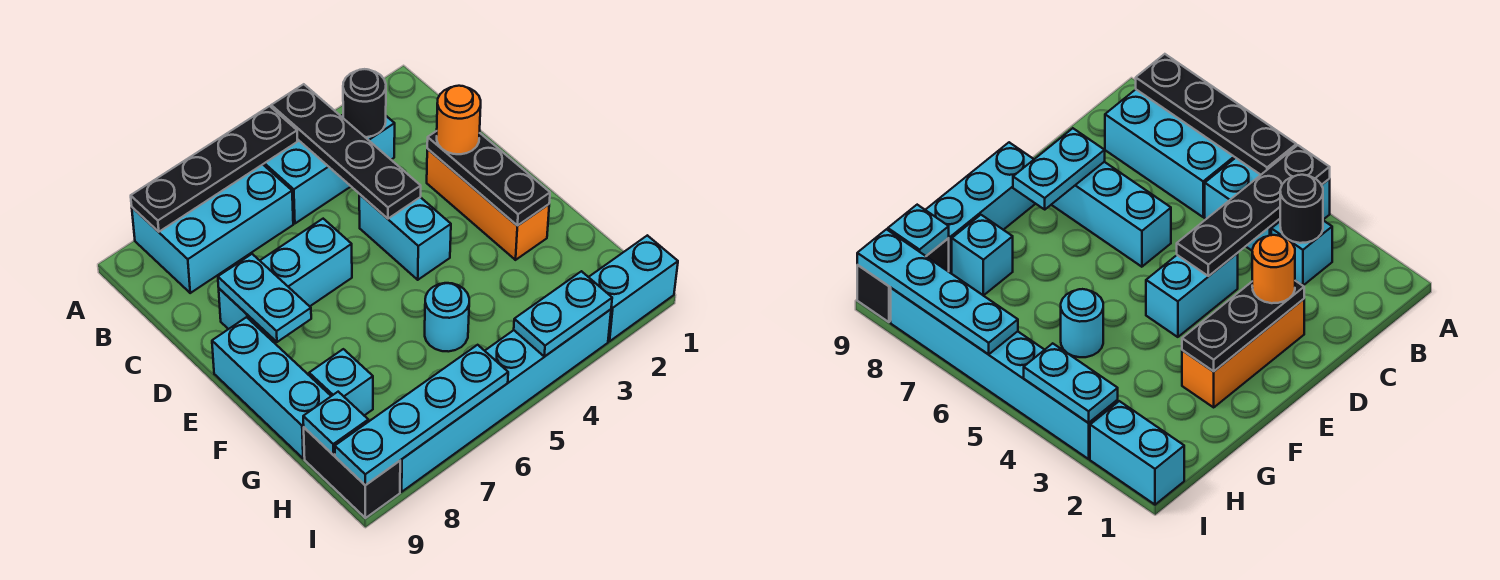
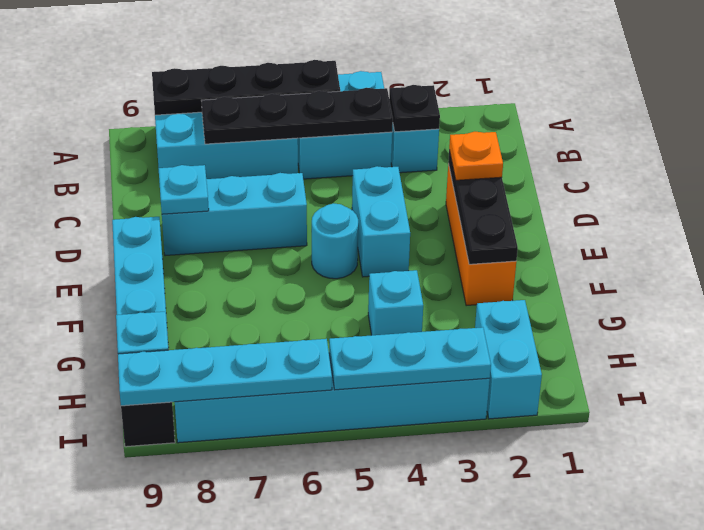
black plate A4:D4 level 2 -> black plate B4:B7 level 2
black round brick B3 level 2 -> black plate B3 level 2
orange round brick D2 level 3 -> orange plate D2 level 3
cyan plate D8:E8 level 2 -> cyan plate D8 level 2
cyan round brick G5 level 1 -> cyan round brick E5 level 1
cyan brick G8 level 1 -> cyan brick G4 level 1
cyan brick I1:I2 level 1 -> cyan brick H2:I2 level 1
cyan plate I3:I4 level 2 -> cyan plate I3:I5 level 2

